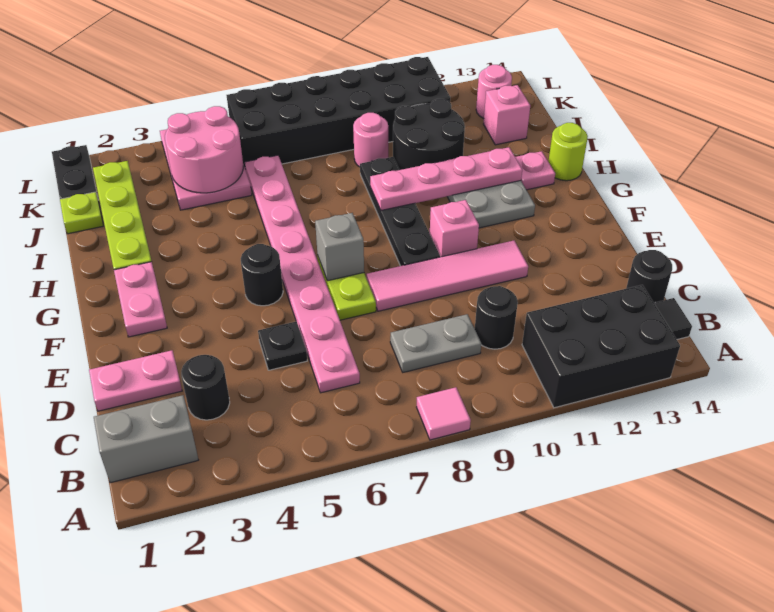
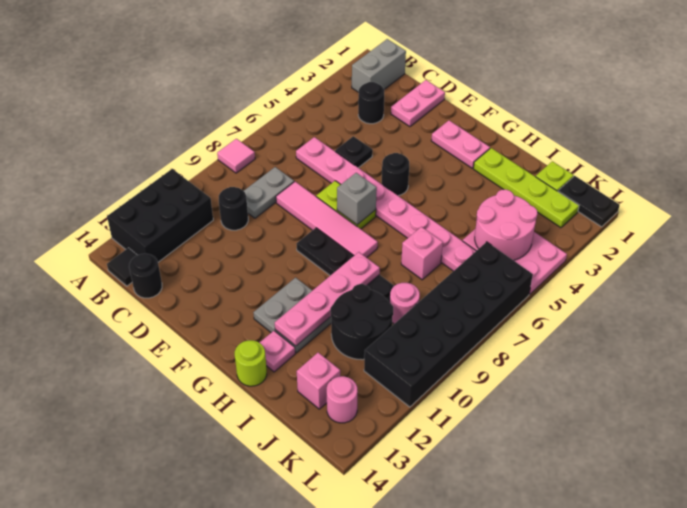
pink tile E8:E11 level 1 -> pink tile D8:G8 level 1
pink brick F10 level 1 -> pink brick I7 level 1

